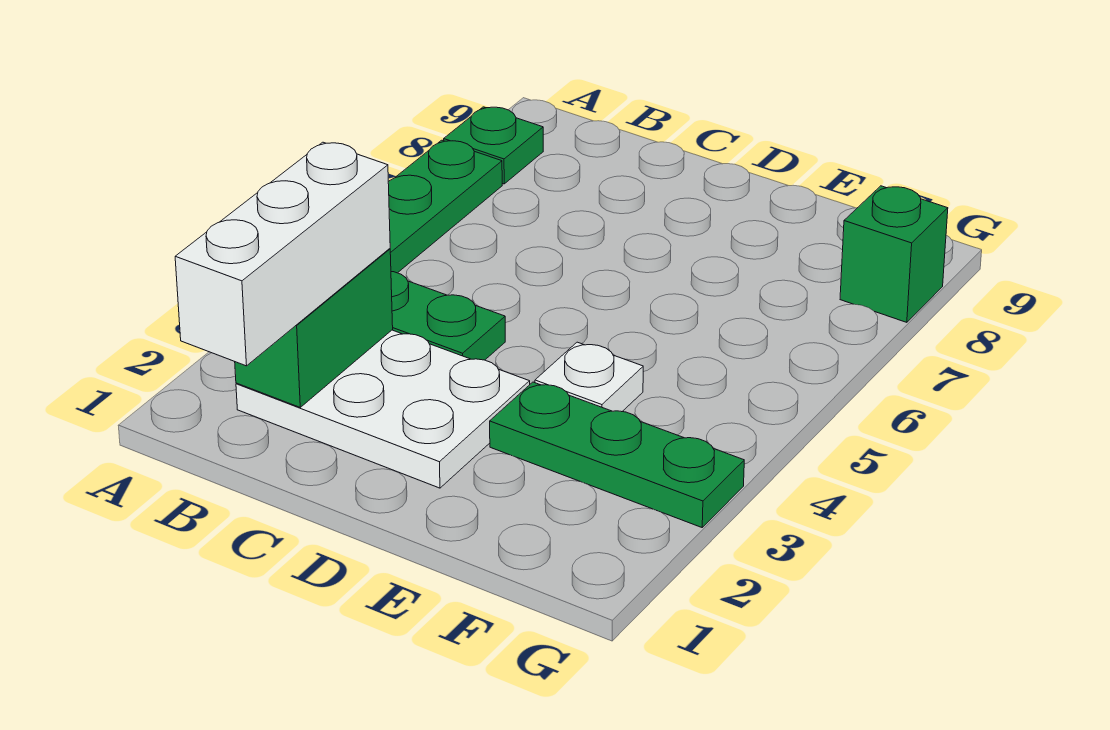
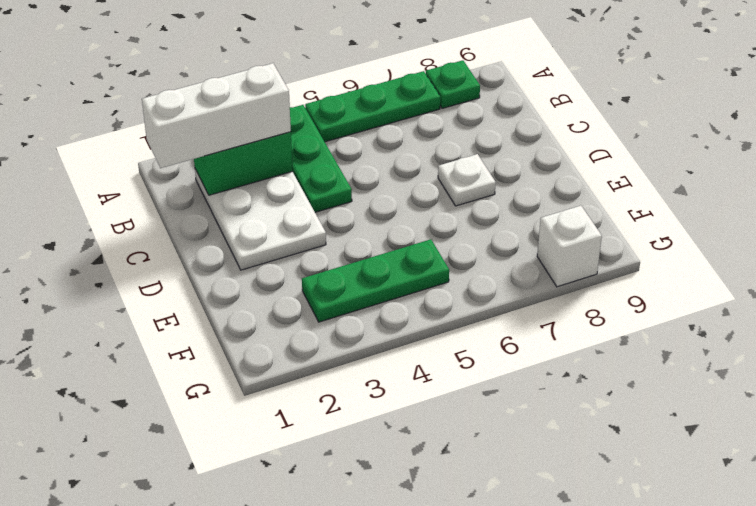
green plate E3:G3 level 1 -> green plate F3:F5 level 1
white plate E4 level 1 -> white plate D7 level 1
green brick G8 level 1 -> white brick G8 level 1

